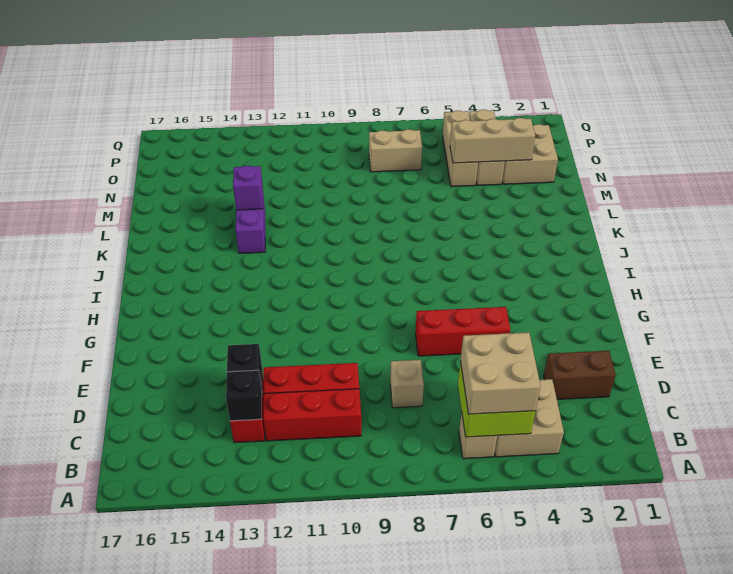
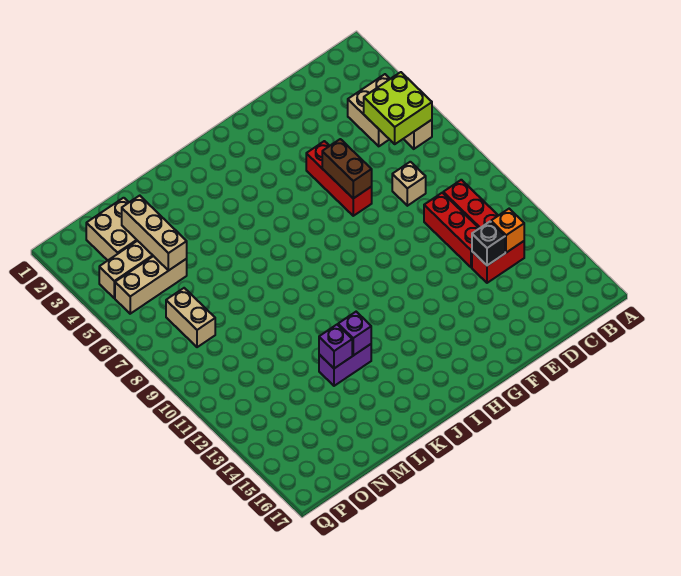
tan brick B5:C6 level 3 -> none
black brick C13 level 2 -> orange brick C13 level 2
brown brick D2:D3 level 1 -> brown brick F6:F7 level 2
none -> purple brick K13 level 2

